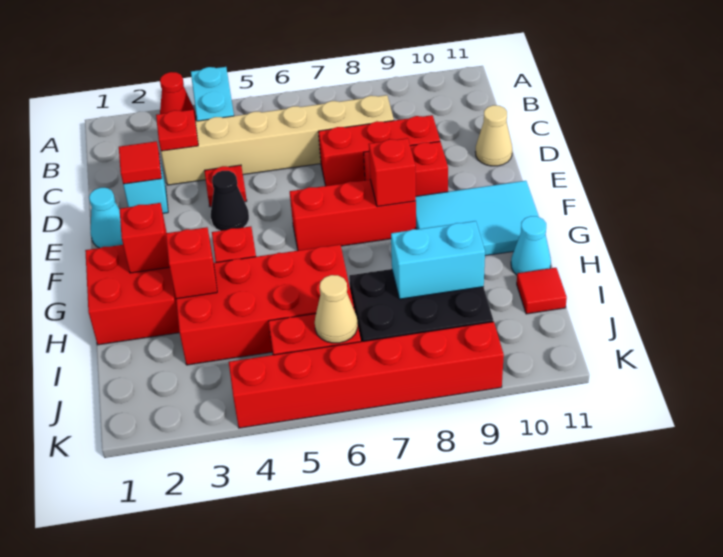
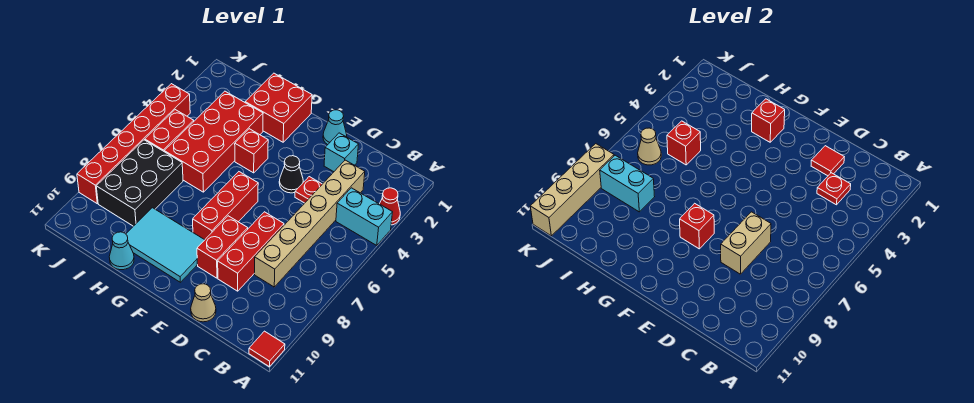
none -> tan brick D7:D8 level 2
cyan tile F9:G11 level 1 -> cyan tile F9:H10 level 1
red brick H3 level 2 -> red brick I5 level 2
cyan brick I8:I9 level 2 -> cyan brick I8:J8 level 2
red tile I11 level 1 -> red tile A11 level 1
none -> tan brick K8:K11 level 2

